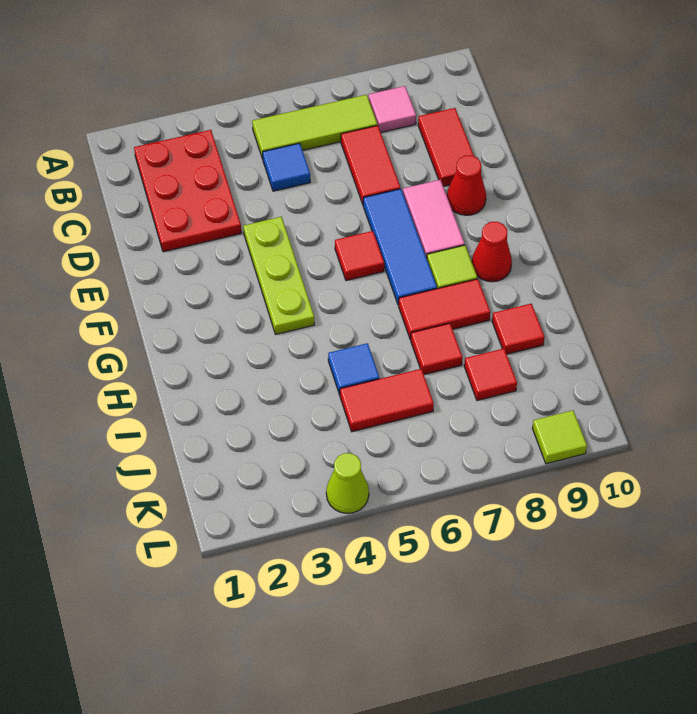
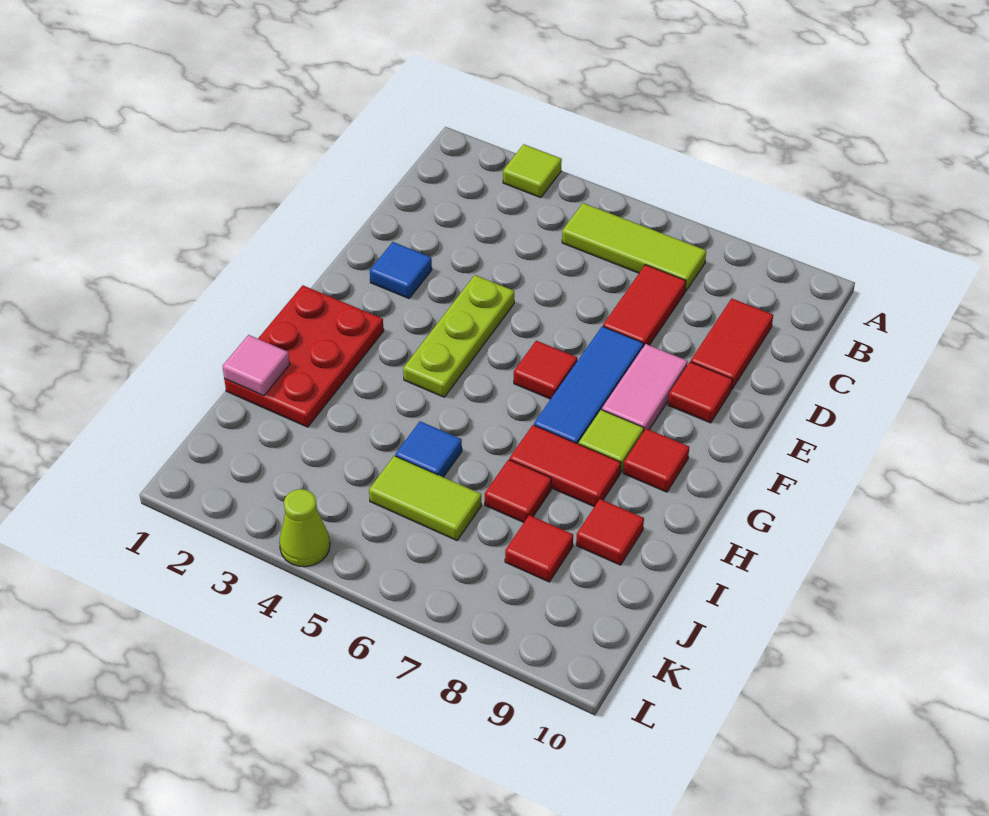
red plate B2:D3 level 1 -> red plate G1:I2 level 1
pink tile B8 level 1 -> pink tile I1 level 2
blue tile C5 level 1 -> blue tile E2 level 1
red cone E9 level 1 -> red tile E9 level 1
red cone G9 level 1 -> red tile G9 level 1
red tile J5:J6 level 1 -> lime tile J5:J6 level 1
lime tile L9 level 1 -> lime tile A3 level 1

